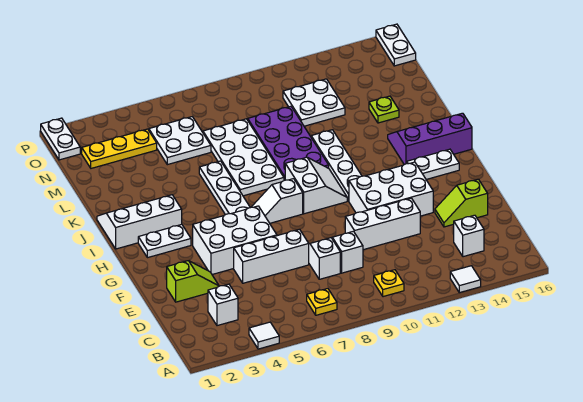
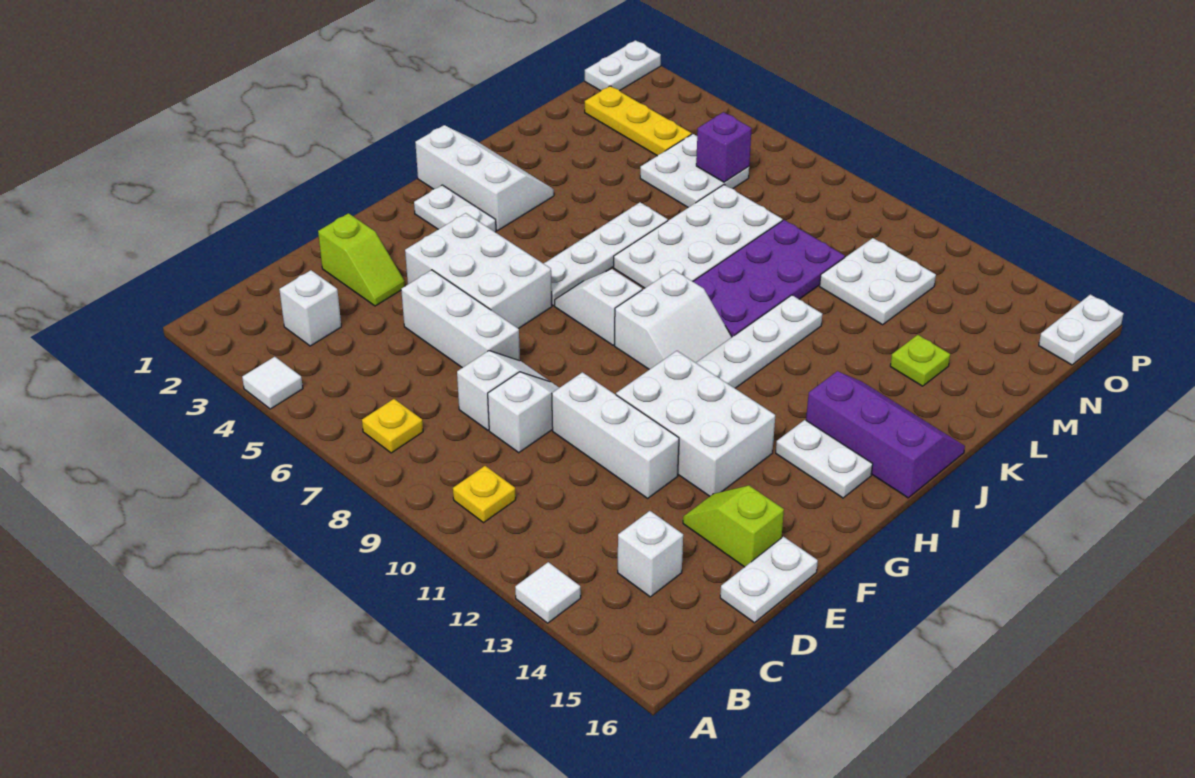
none -> white plate D16:E16 level 1
none -> purple brick N6 level 2

